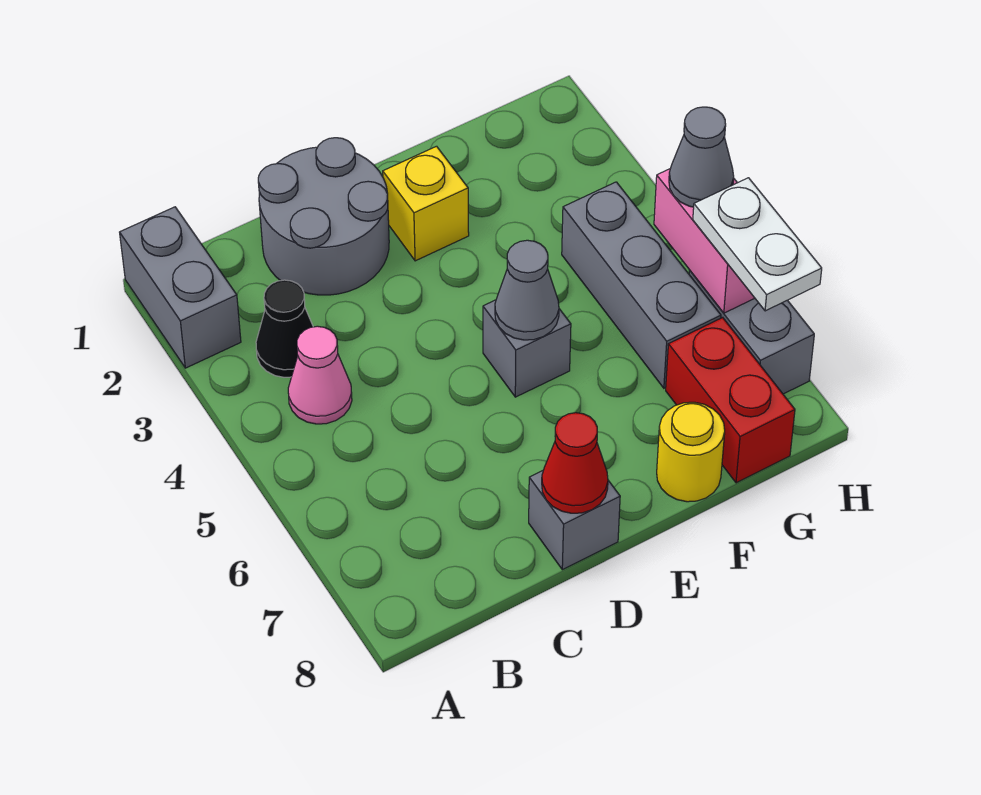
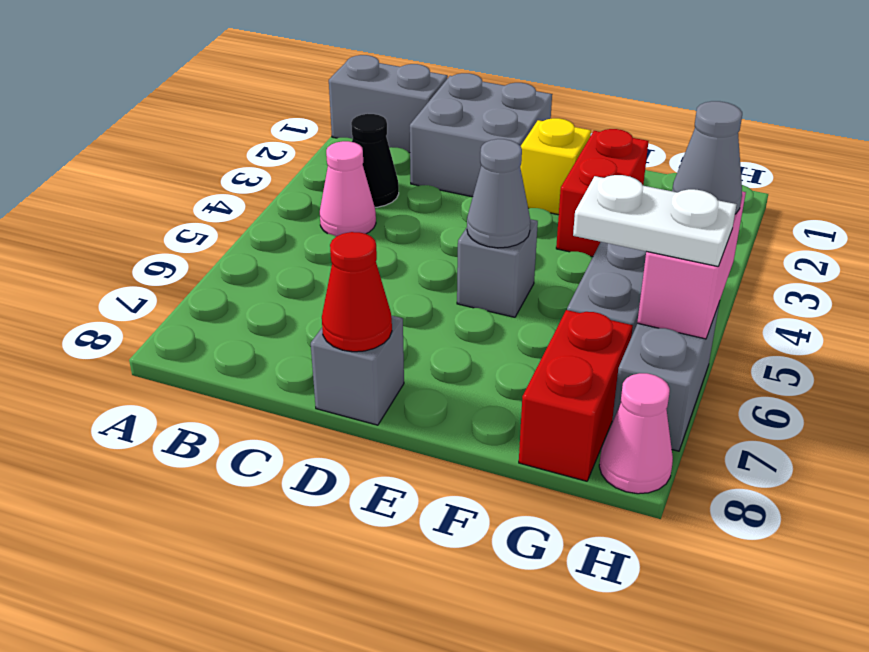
grey brick A1:A2 level 1 -> grey brick A1:B1 level 1
grey round brick C1:D2 level 1 -> grey brick C1:D2 level 1
none -> red brick F2:F3 level 1
yellow round brick F8 level 1 -> none
white plate H6:H7 level 3 -> white plate G6:H6 level 3
none -> pink cone H8 level 1

